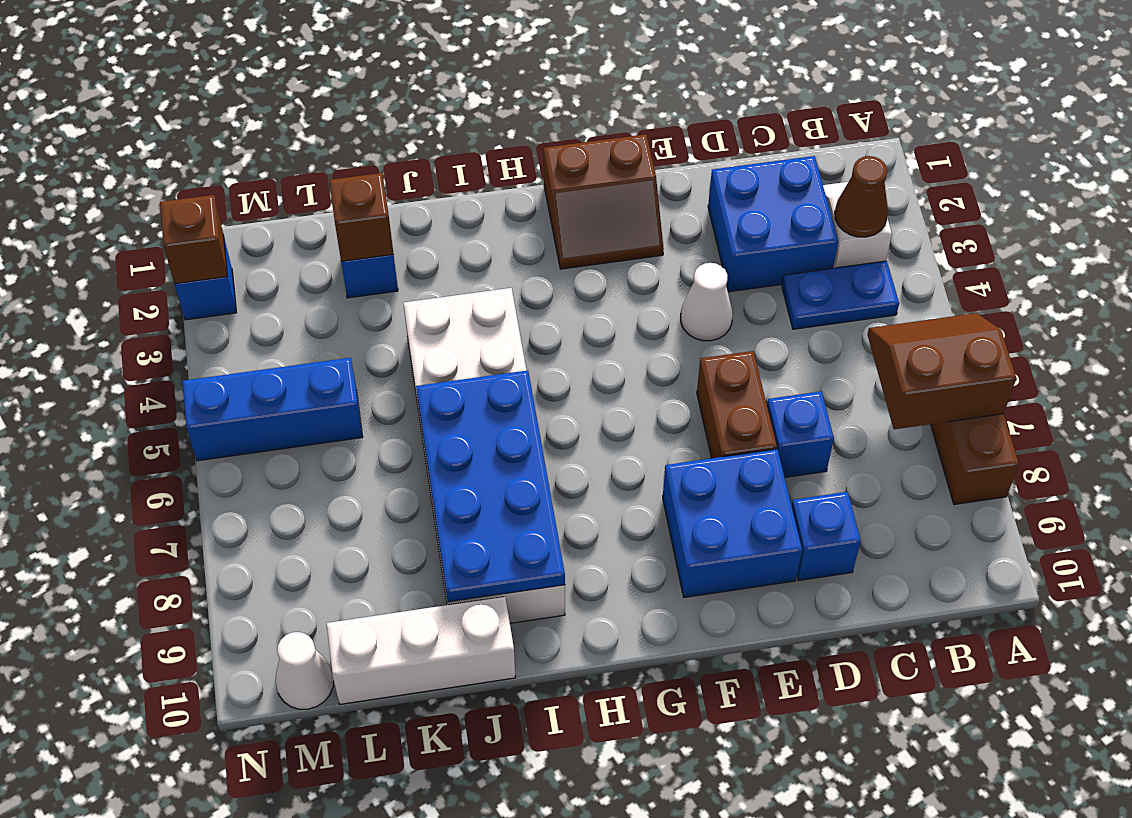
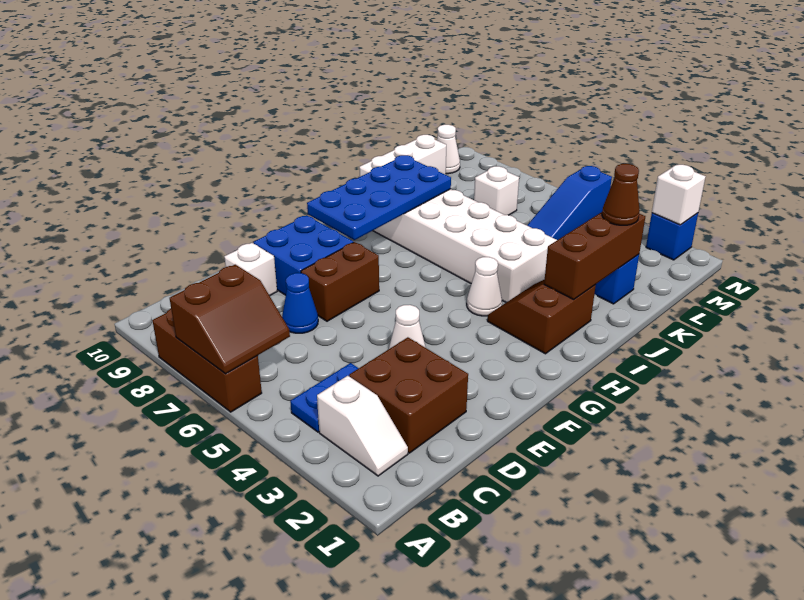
brown cone B3 level 2 -> brown cone K2 level 3
blue brick C2:D3 level 1 -> brown brick C2:D3 level 1
blue brick D7 level 1 -> blue cone D7 level 1
blue brick D9 level 1 -> white brick D9 level 1
brown brick E6:E7 level 1 -> brown brick E7:F7 level 1
brown slope F1:G2 level 1 top 1 -> brown slope H2:I3 level 1 top 2
none -> white cone H4 level 1
blue plate I6:J9 level 2 -> blue plate G8:J9 level 2
brown brick K2 level 2 -> brown brick I2:K2 level 2
blue brick L5:N5 level 1 -> blue slope L5:N5 level 1 top N
none -> white brick L7 level 1
brown brick N2 level 2 -> white brick N2 level 2

